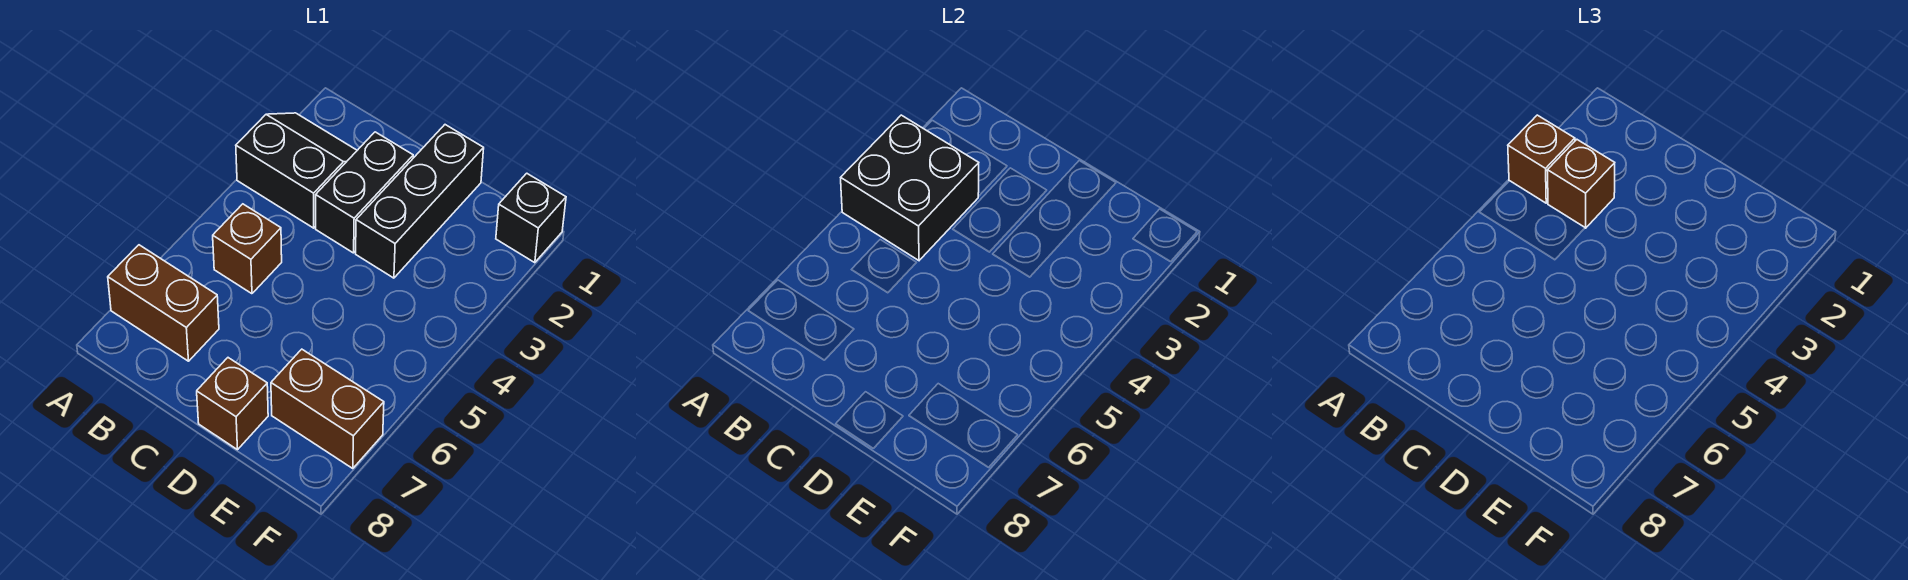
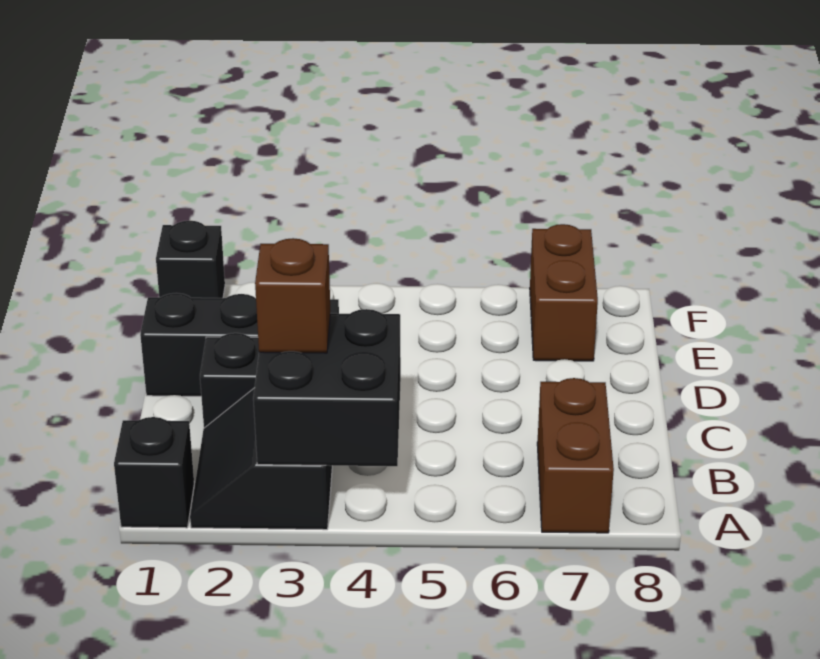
none -> black brick A1 level 1
brown brick A3 level 3 -> none
brown brick B5 level 1 -> none
brown brick D8 level 1 -> none

